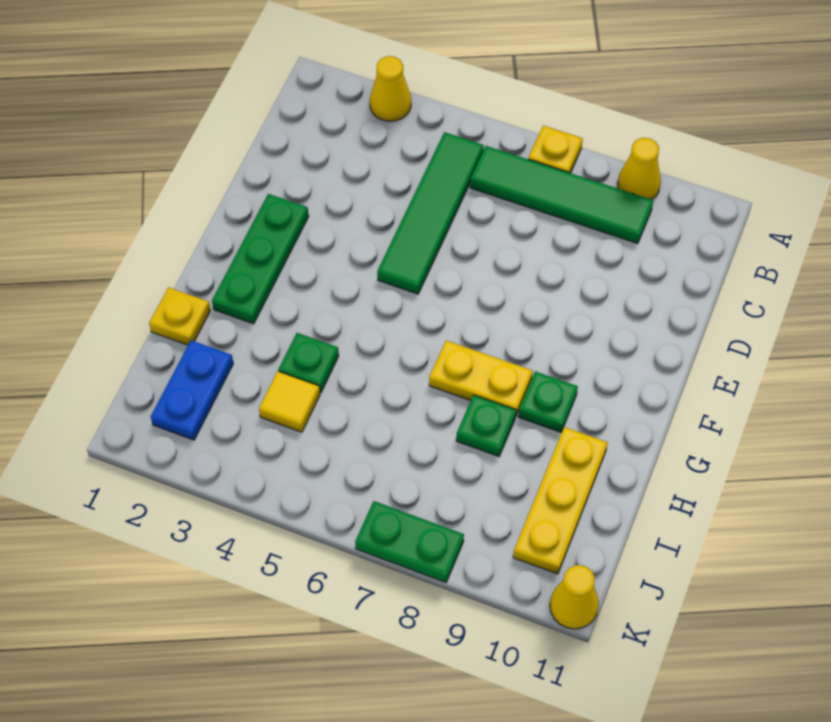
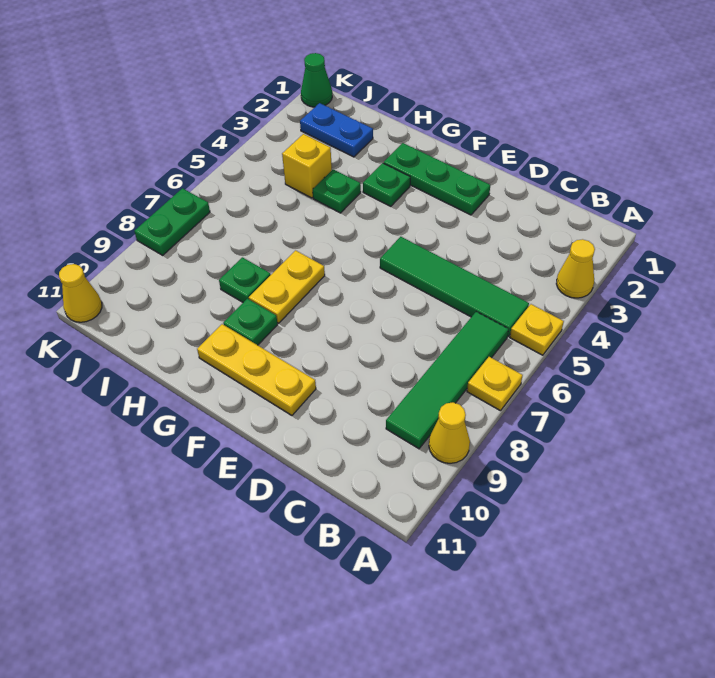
none -> green plate G3 level 1
yellow plate H1 level 1 -> yellow plate A5 level 1
yellow plate H10:J10 level 1 -> yellow plate E10:G10 level 1
yellow tile I4 level 1 -> yellow brick I4 level 1
none -> green cone K1 level 1

